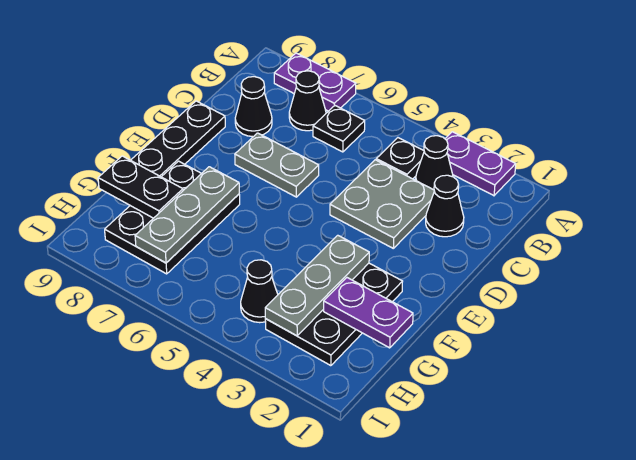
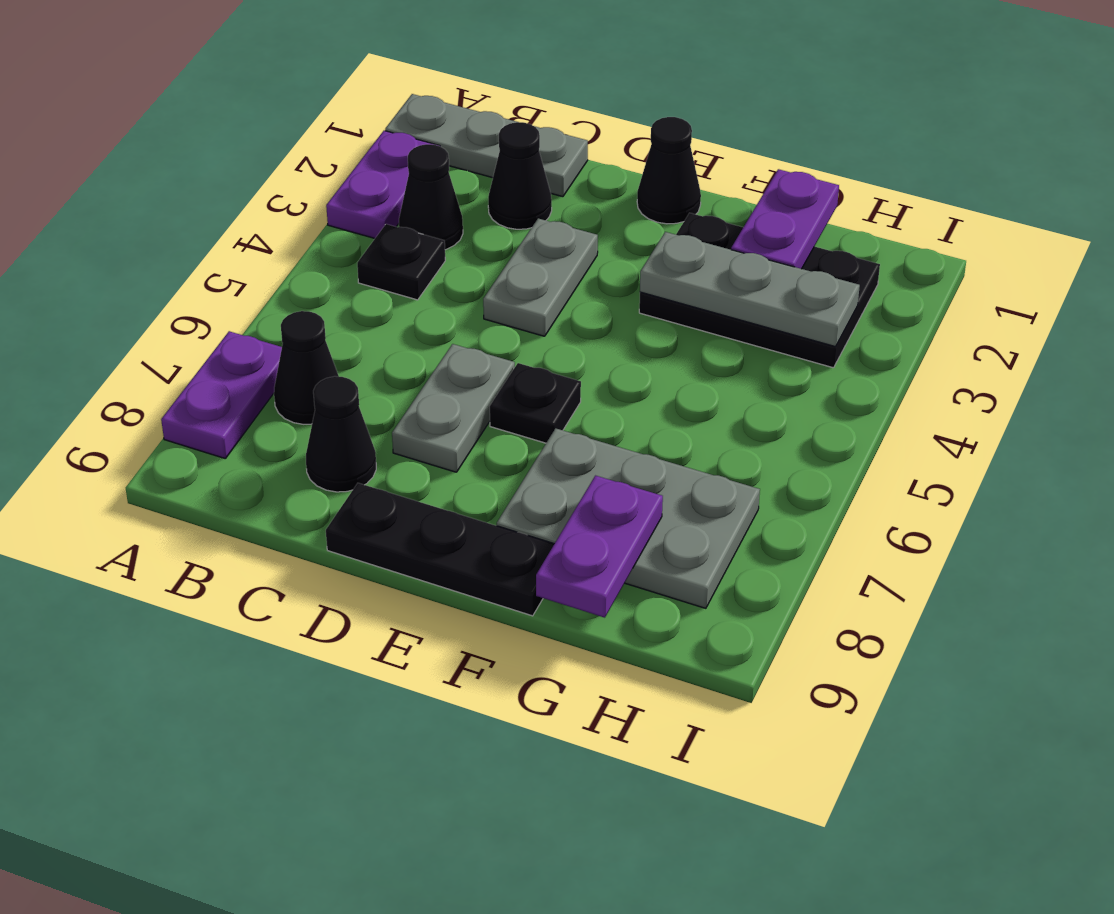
black plate B6 level 1 -> black plate E6 level 1
grey plate C3:D4 level 1 -> grey plate D3:D4 level 1
black plate F7:H8 level 1 -> grey plate F7:H8 level 1
grey plate F7:H7 level 2 -> grey plate A1:C1 level 1
black plate G8:G9 level 2 -> purple plate G8:G9 level 2
black cone H4 level 1 -> black cone E1 level 1

